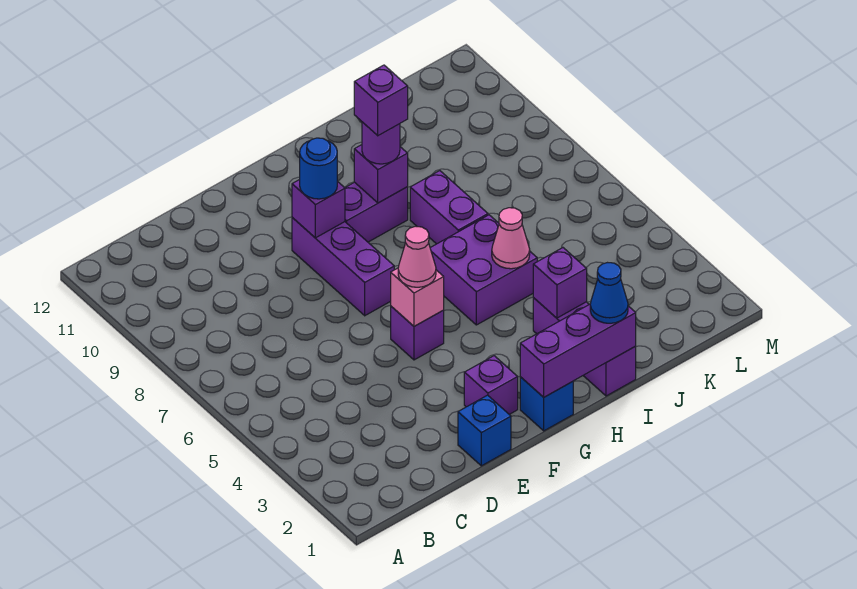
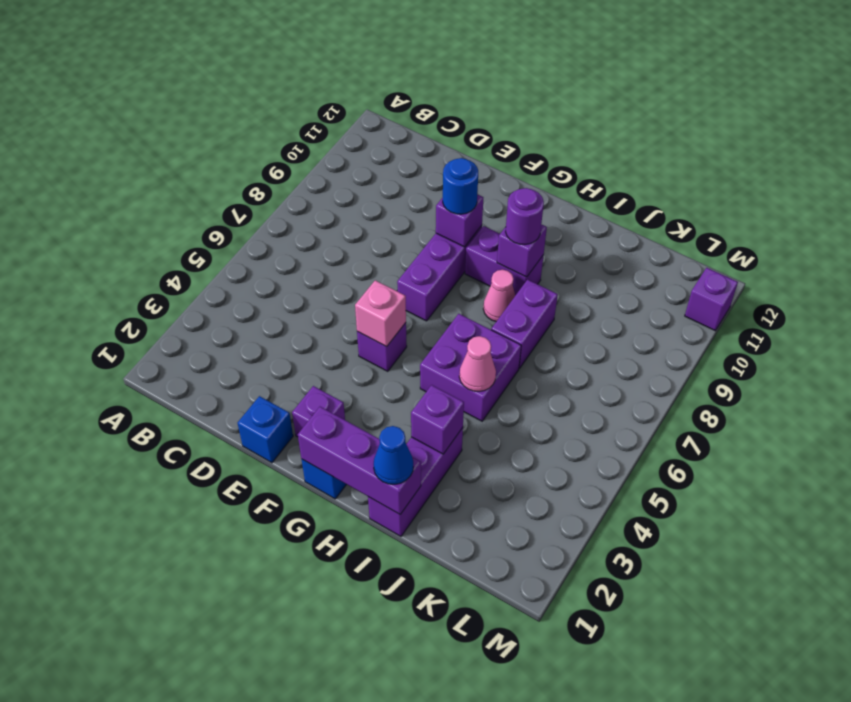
pink cone F5 level 3 -> pink cone H8 level 1
purple brick H9 level 4 -> purple brick M11 level 1

